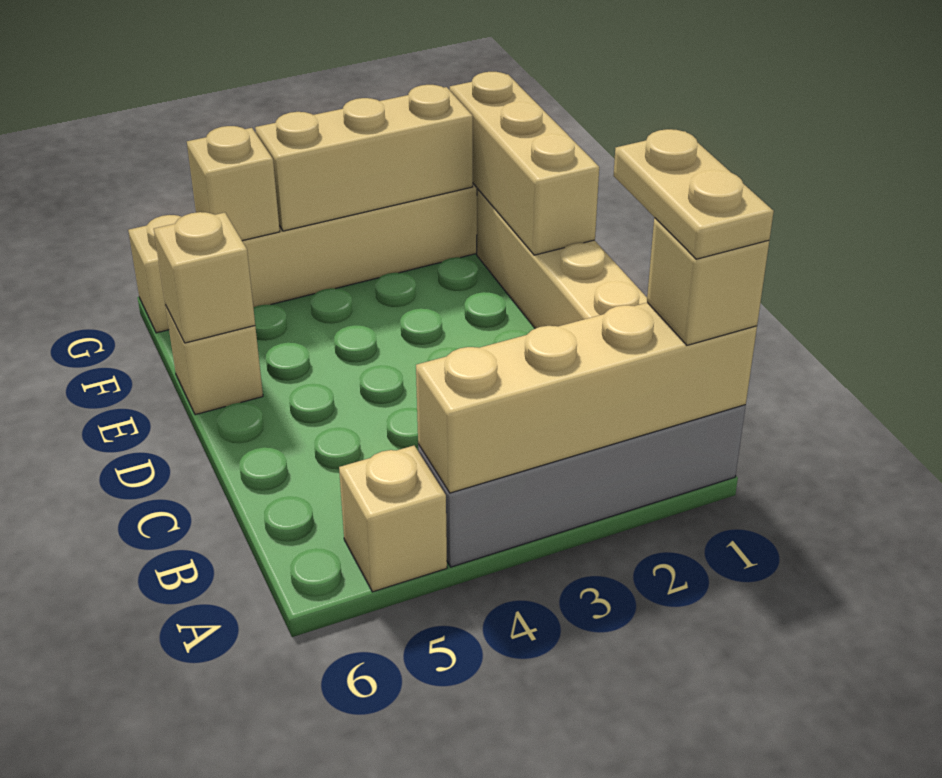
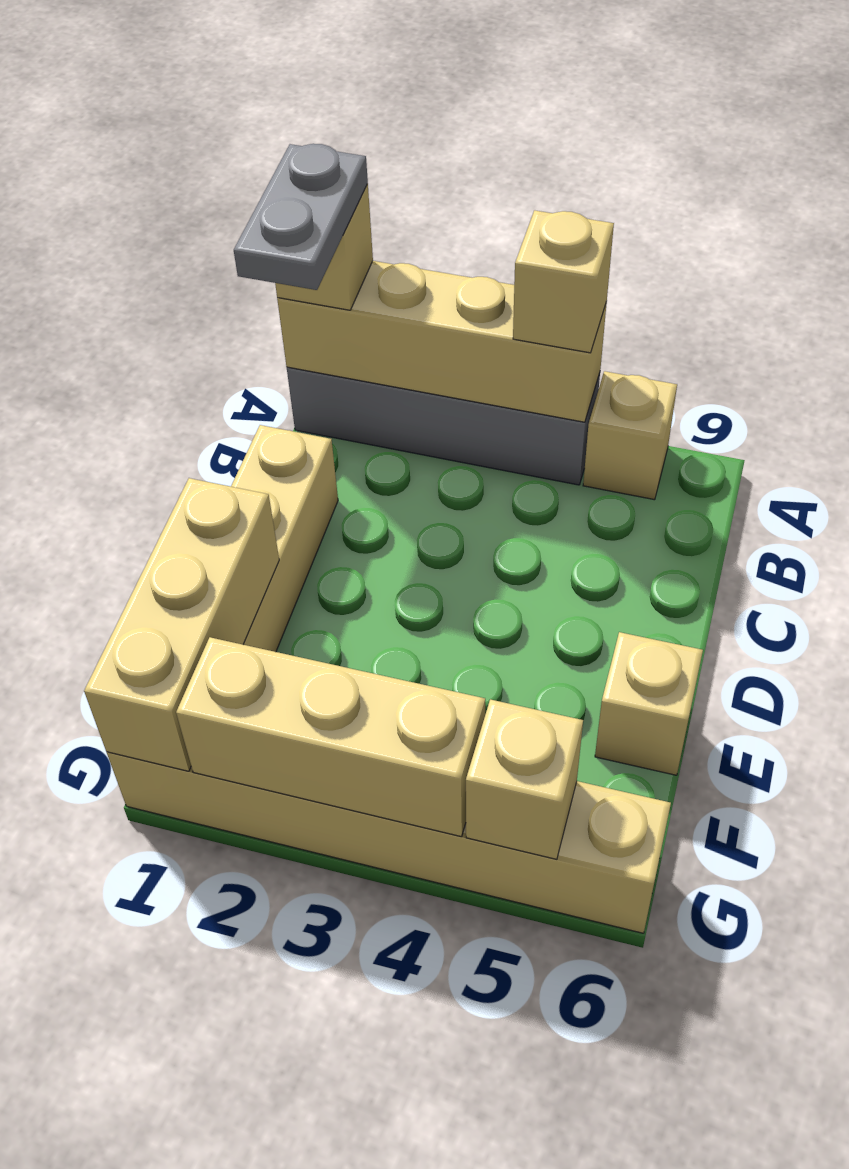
tan plate A1:B1 level 4 -> grey plate A1:B1 level 4
tan brick E6 level 2 -> tan brick A4 level 3

